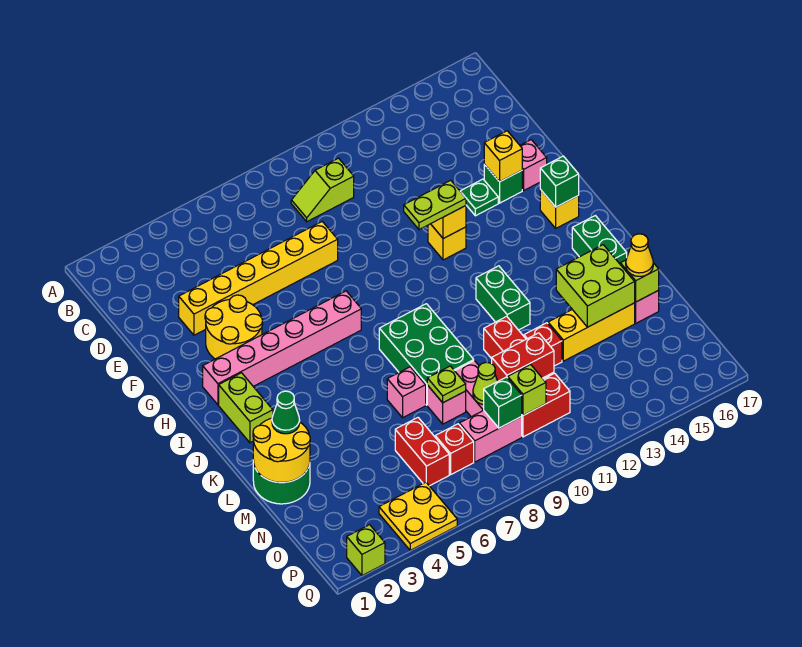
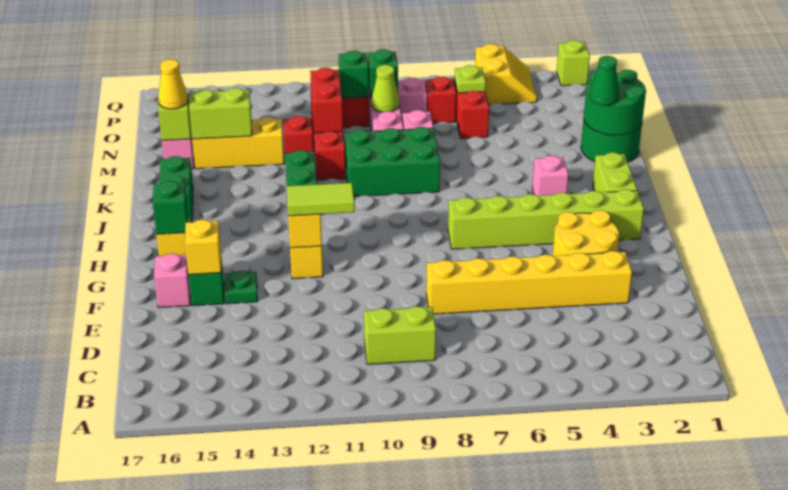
lime slope C9:C10 level 1 top 10 -> lime brick C9:C10 level 1
lime plate G11:G12 level 3 -> lime tile G11:G12 level 3
pink brick H2:H7 level 1 -> lime brick H2:H7 level 1
green brick J8:L9 level 1 -> green brick K8:L10 level 1
yellow round brick L1:M2 level 2 -> green round brick L1:M2 level 2
pink brick L7 level 1 -> pink brick J4 level 1
lime brick L14:M15 level 2 -> lime brick M14:M15 level 2
lime plate M8 level 2 -> lime plate O6 level 2
red brick N10:N11 level 2 -> red brick M11:N11 level 2
lime brick O10 level 2 -> green brick O10 level 2
yellow plate P4:Q5 level 1 -> yellow slope P4:Q5 level 1 top 5

